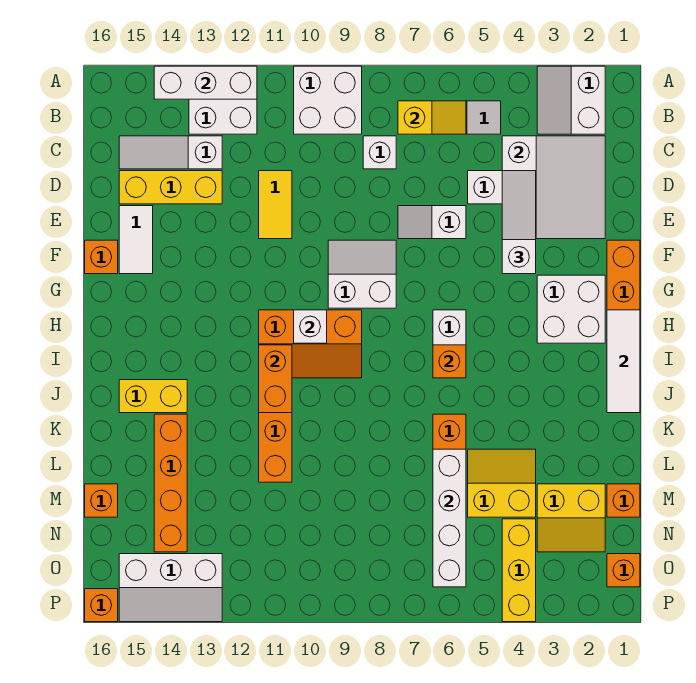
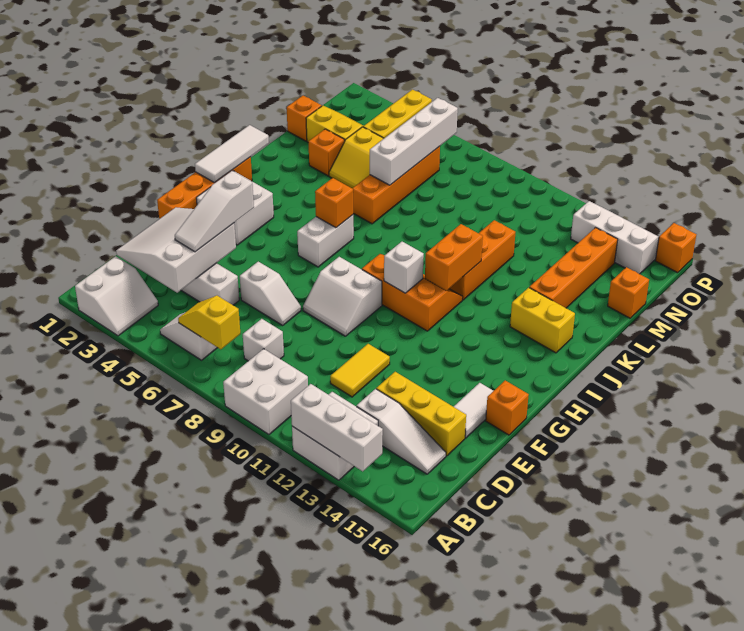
orange brick O1 level 1 -> orange brick L3 level 1

